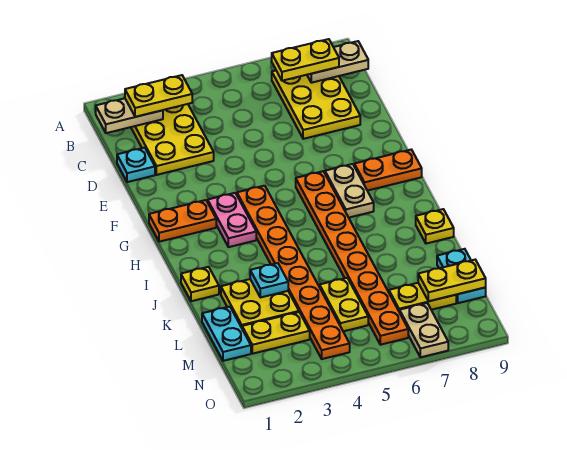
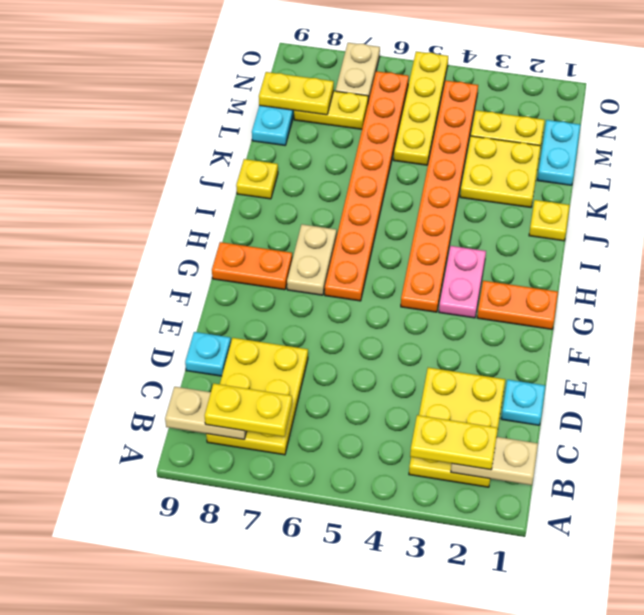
cyan plate K3 level 2 -> cyan plate D9 level 1
yellow plate L5:M5 level 1 -> yellow plate L5:O5 level 1

